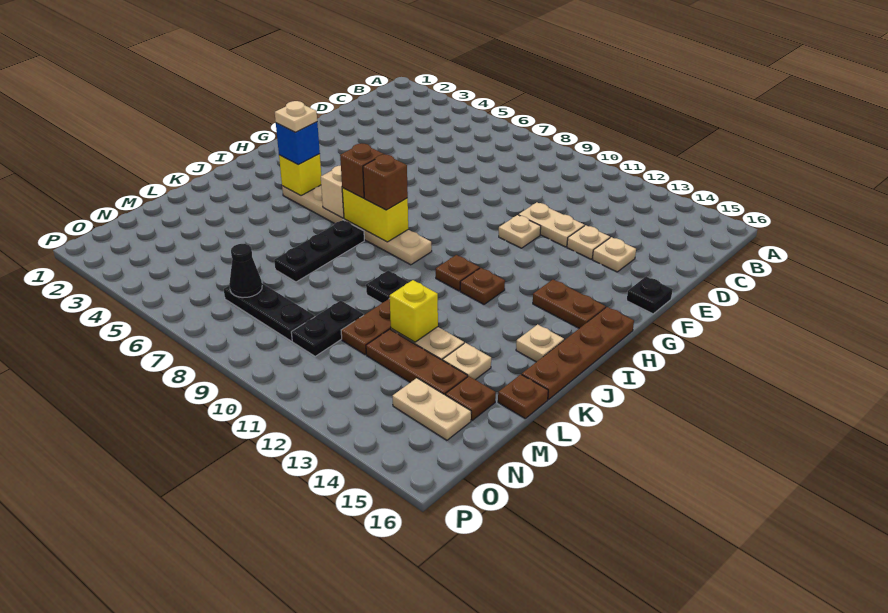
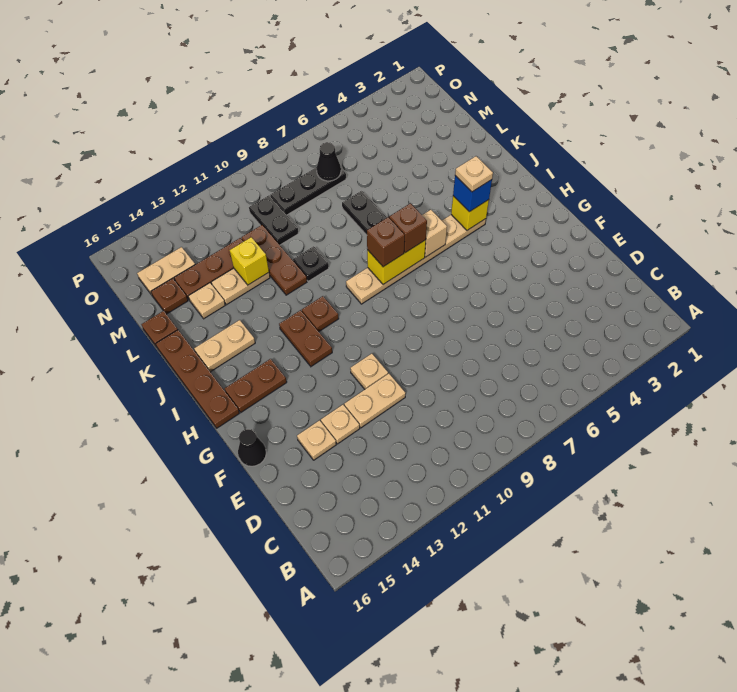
black plate F16 level 1 -> black cone F16 level 1
brown plate I12 level 1 -> brown plate H12:I12 level 1
tan plate J15 level 1 -> tan plate J14:J15 level 1

